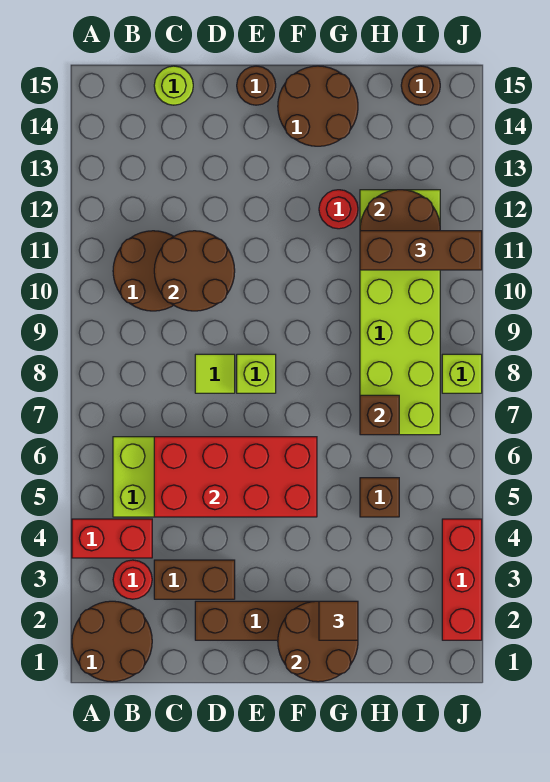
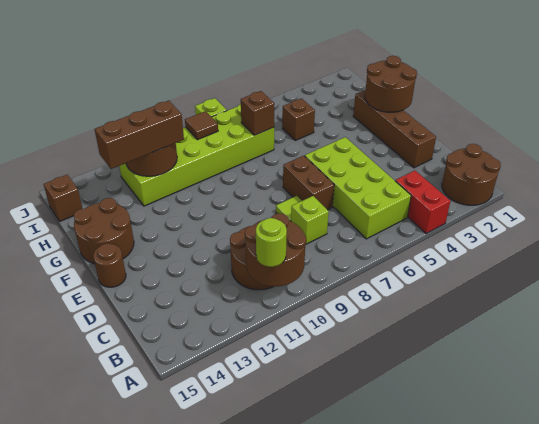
red round brick B3 level 1 -> none
brown brick C3:D3 level 1 -> brown brick D7:E7 level 1
red brick C5:F6 level 2 -> none
brown round brick C10:D11 level 2 -> brown round brick A10:B11 level 2
lime round brick C15 level 1 -> lime round brick A11 level 3
lime brick E8 level 1 -> lime brick C8 level 1
brown tile G2 level 3 -> brown tile I9 level 2
red round brick G12 level 1 -> none
brown brick H11:J11 level 3 -> brown brick H11:H13 level 3
brown round brick I15 level 1 -> brown brick I15 level 1
red brick J2:J4 level 1 -> none

